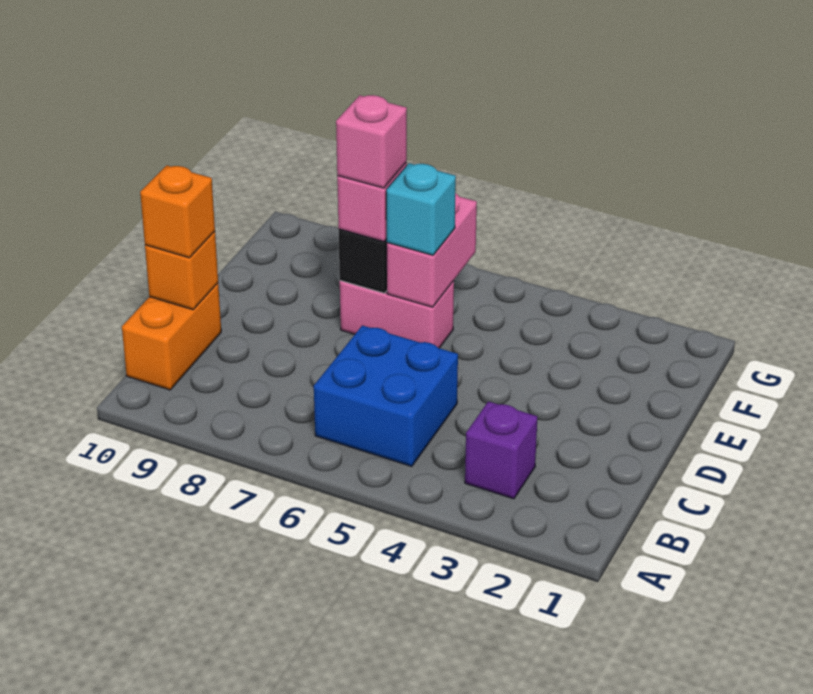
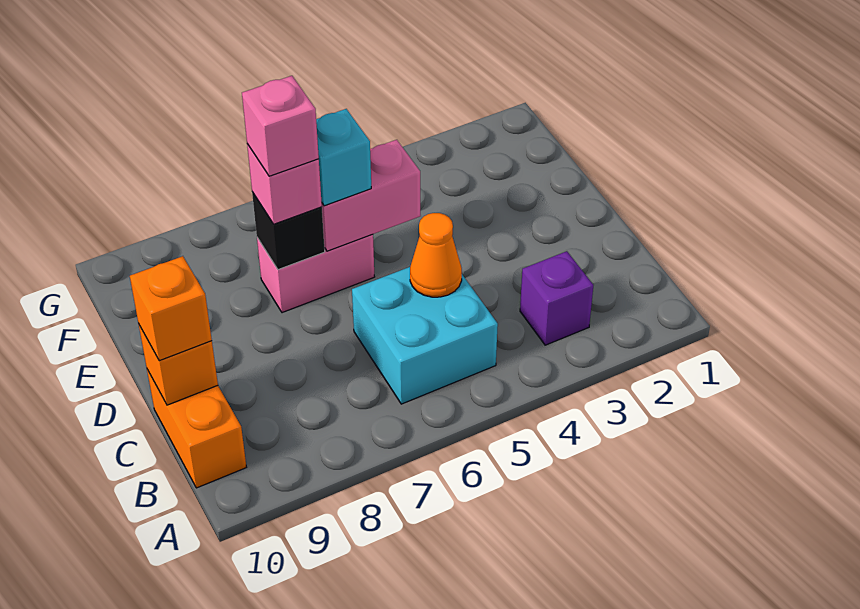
blue brick B5:C6 level 1 -> cyan brick B5:C6 level 1
none -> orange cone C5 level 2
pink brick E6:F6 level 2 -> pink brick E5:E6 level 2

